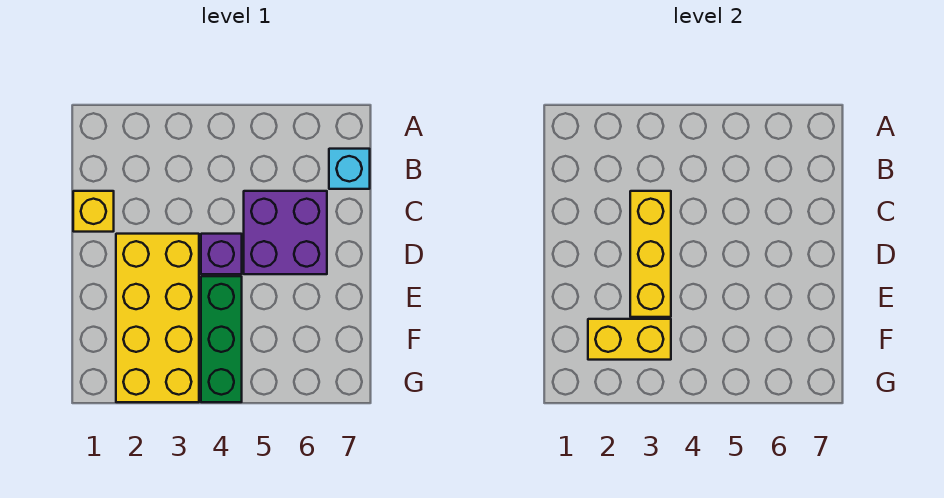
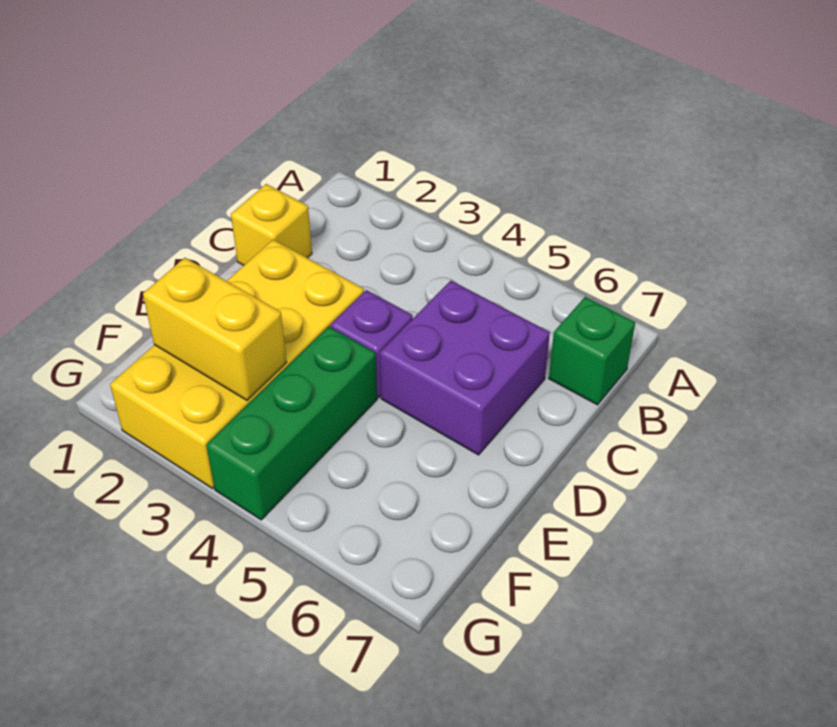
cyan brick B7 level 1 -> green brick B7 level 1
yellow brick C3:E3 level 2 -> none

